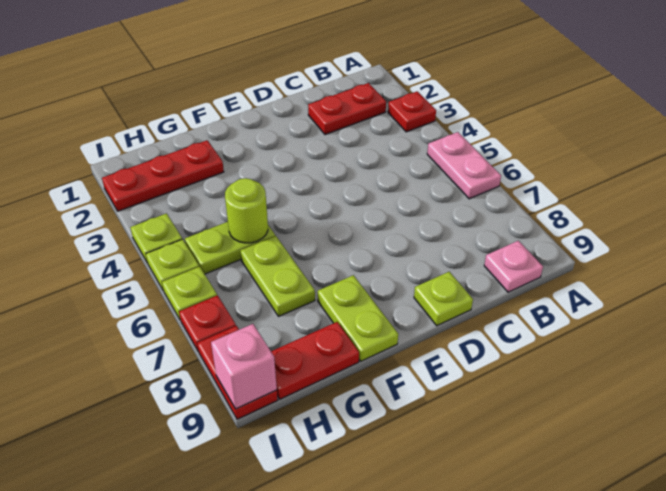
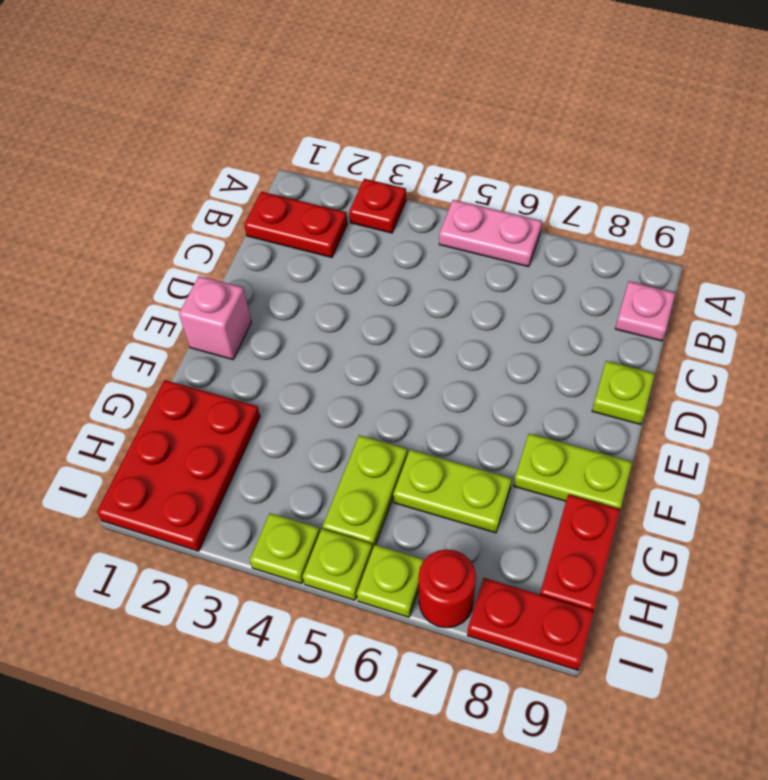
red plate B2:C2 level 1 -> red plate B1:B2 level 1
red plate G2:I2 level 1 -> red plate G1:I2 level 1
lime round brick G5 level 2 -> none
red plate I7 level 1 -> red round brick I7 level 1
pink brick I9 level 2 -> pink brick E1 level 1

